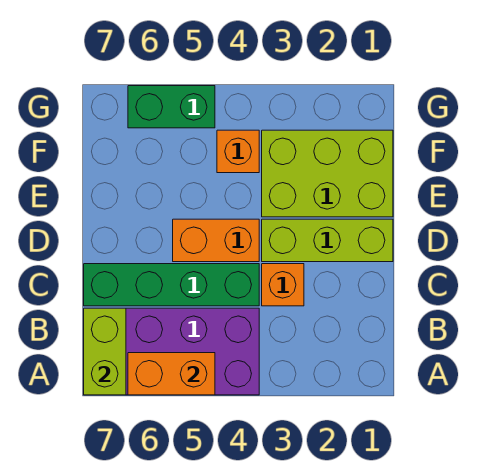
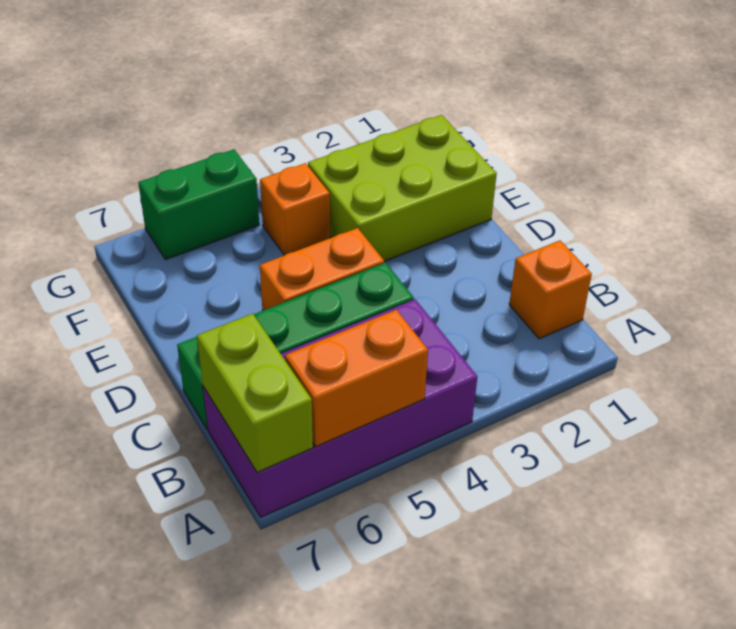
orange brick C3 level 1 -> orange brick B1 level 1
lime brick D1:D3 level 1 -> none

